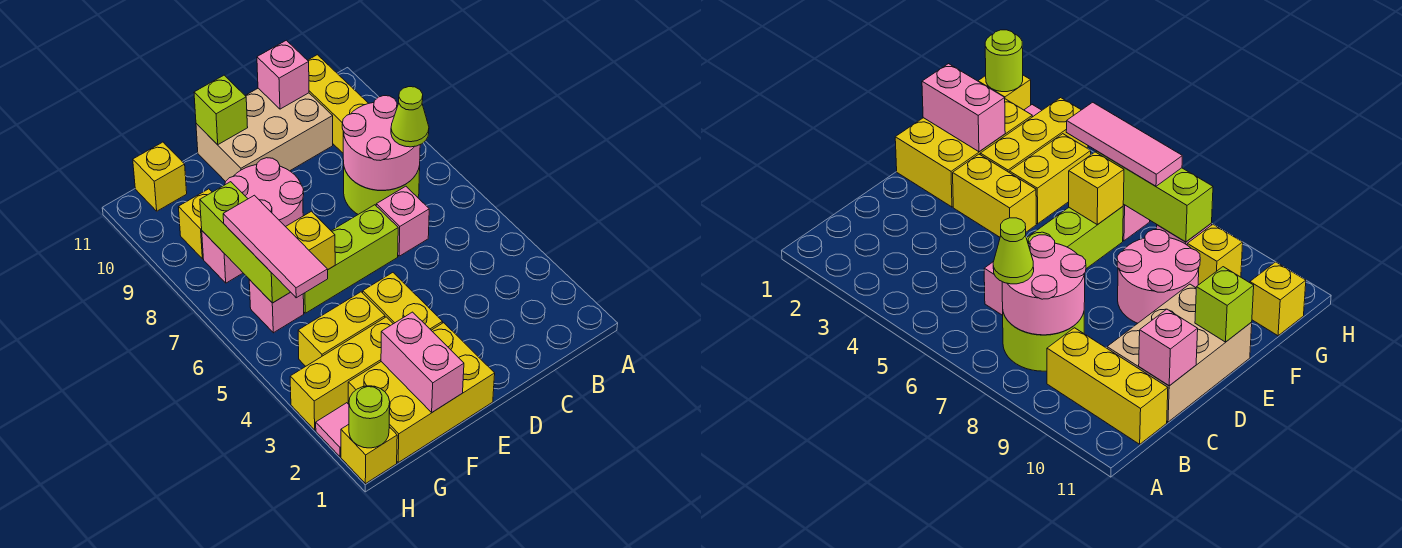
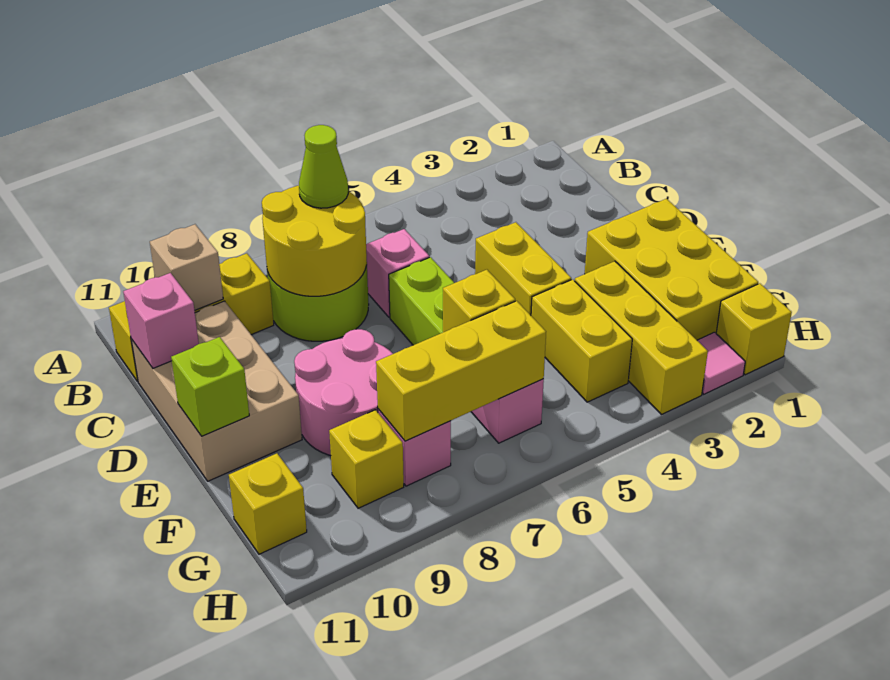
pink round brick B7:C8 level 2 -> yellow round brick B7:C8 level 2
none -> tan brick B10 level 2
yellow brick E3:E4 level 1 -> yellow brick D4:E4 level 1
pink brick F1:F2 level 2 -> none
pink tile G5:G7 level 3 -> none
lime brick G6:G8 level 2 -> yellow brick G6:G8 level 2
lime round brick H1 level 2 -> none

